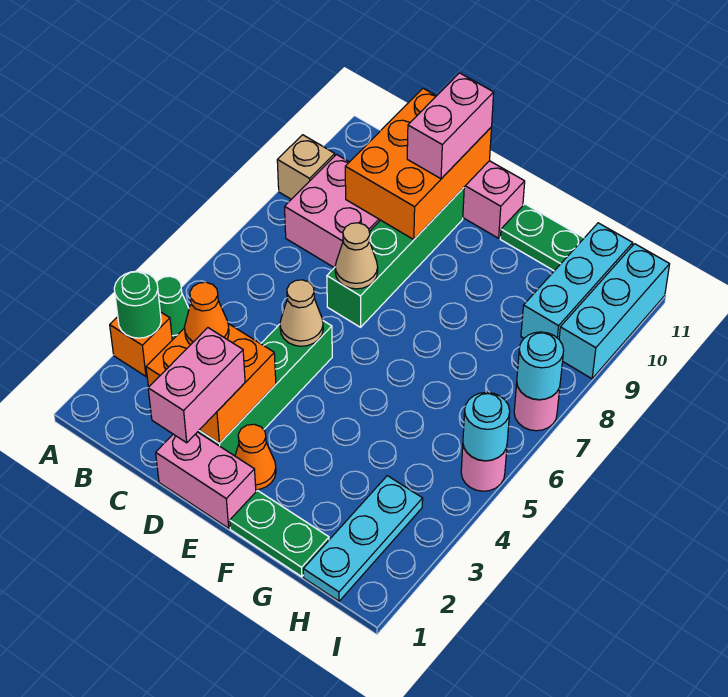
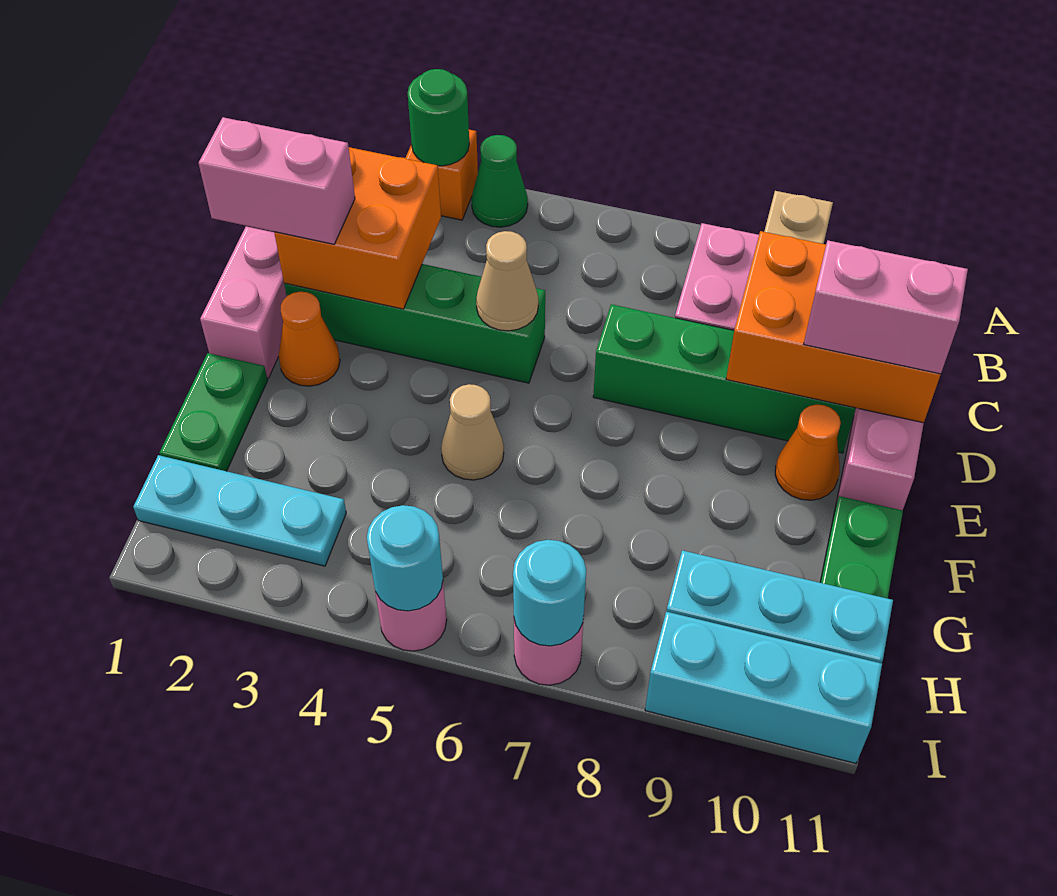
orange cone C3 level 3 -> orange cone E10 level 1
tan cone D7 level 2 -> tan cone F5 level 1

